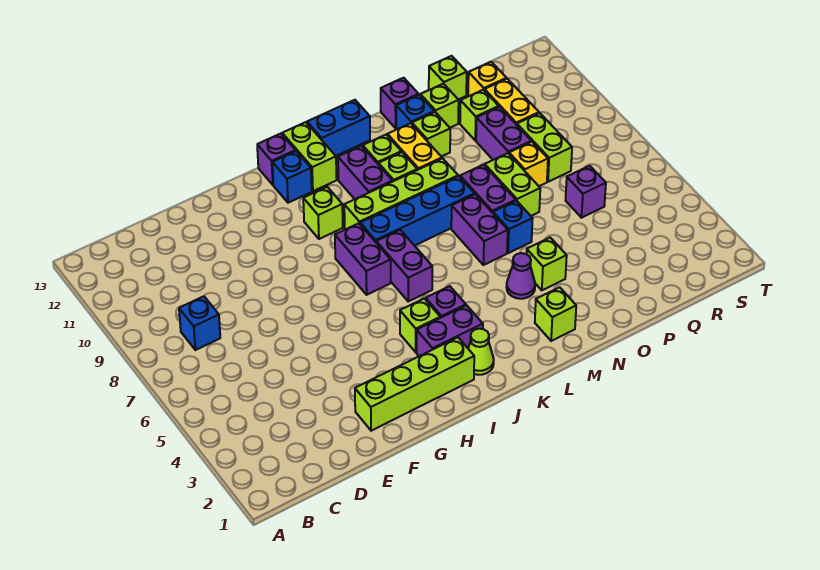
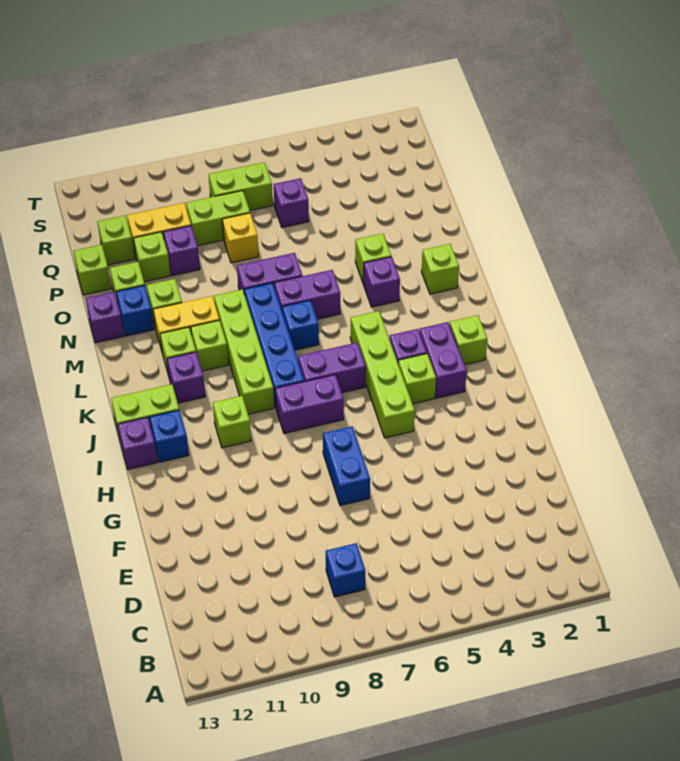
lime brick F2:I2 level 1 -> lime brick H5:K5 level 1
lime cone J2 level 1 -> lime brick J2 level 1
purple brick K10:K11 level 1 -> purple brick K11 level 1
blue brick K13:L13 level 1 -> blue brick F7:G7 level 1
purple cone M4 level 1 -> purple brick M4 level 1
blue brick N6 level 1 -> blue brick L7 level 1
lime brick O7:O8 level 1 -> lime brick R7:R8 level 1
purple brick P9:P10 level 1 -> purple brick P10 level 1
yellow brick Q12 level 1 -> lime brick Q12 level 1

